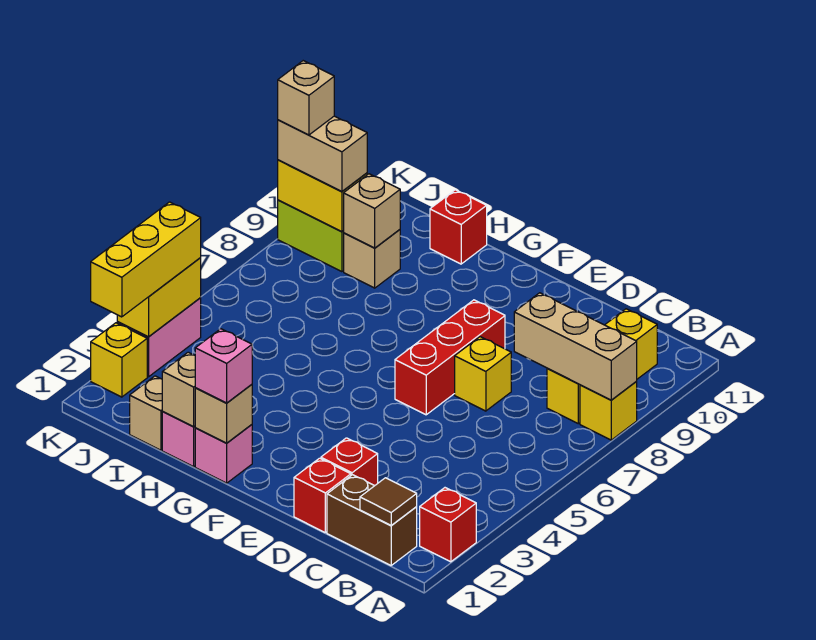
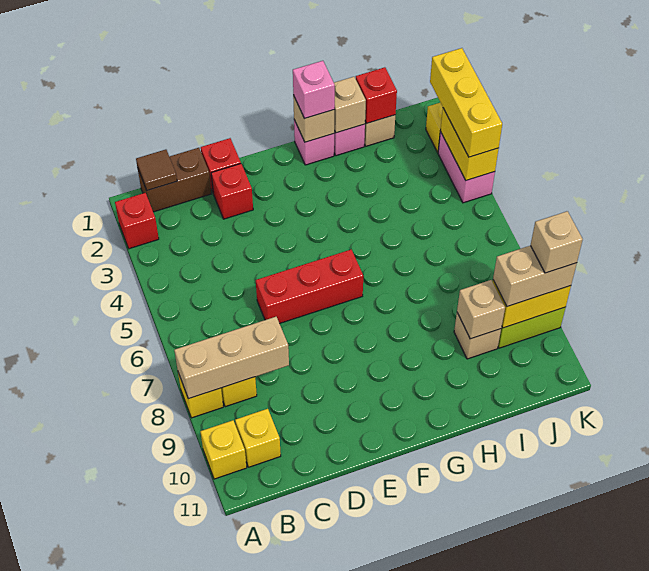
yellow brick D7 level 1 -> yellow brick A10 level 1
red brick E6:E8 level 1 -> red brick D6:F6 level 1
red brick H11 level 1 -> red brick I1 level 2

